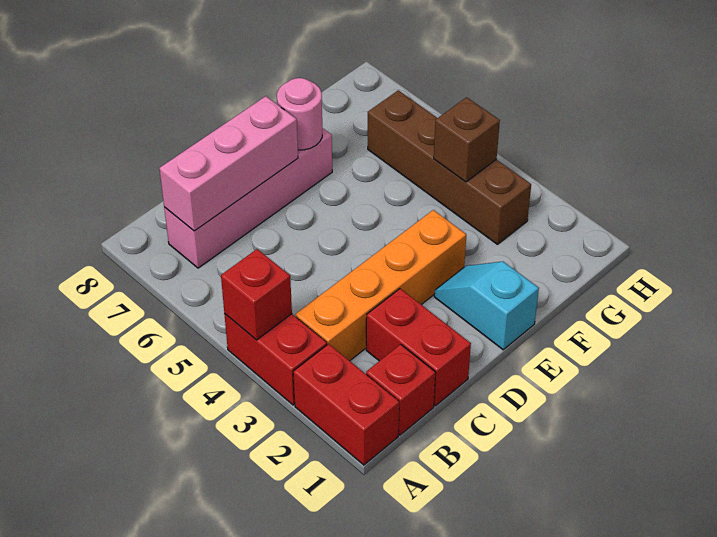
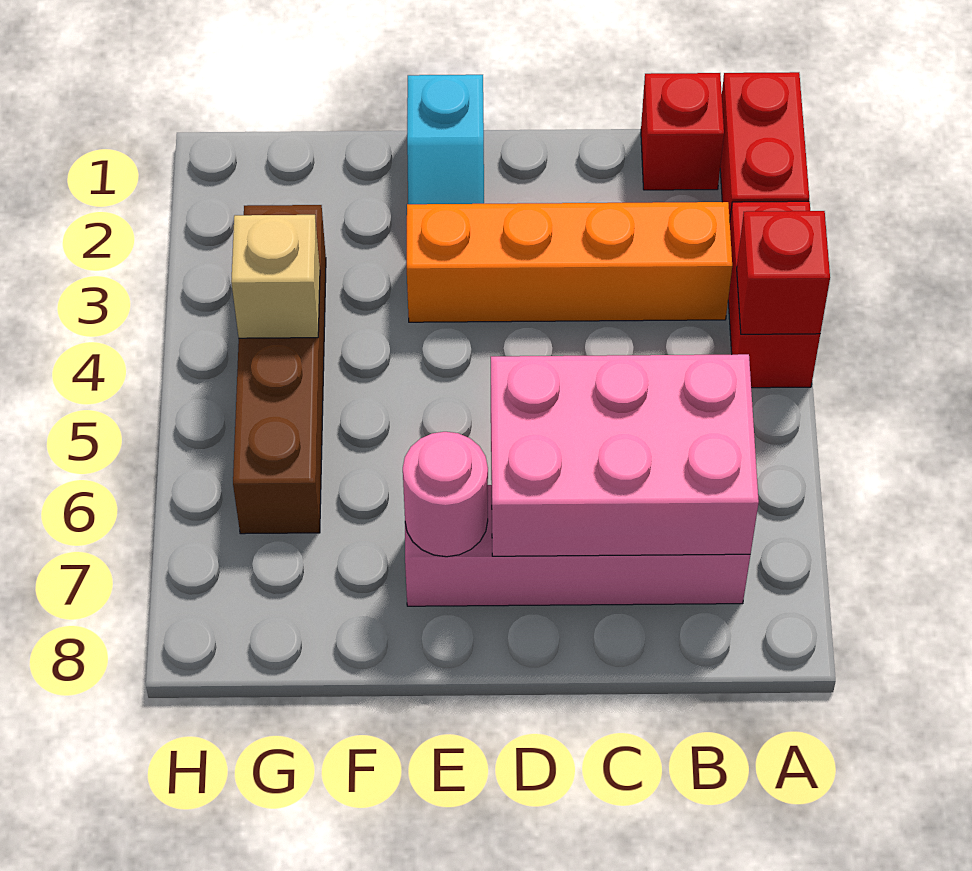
pink brick B7:D7 level 2 -> pink brick B6:D7 level 2
red brick C1:C2 level 1 -> none
brown brick G4 level 2 -> tan brick G4 level 2

